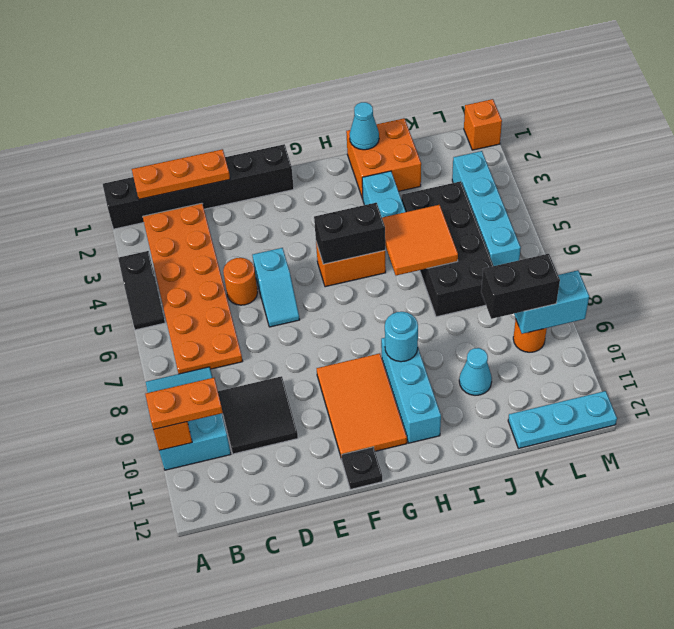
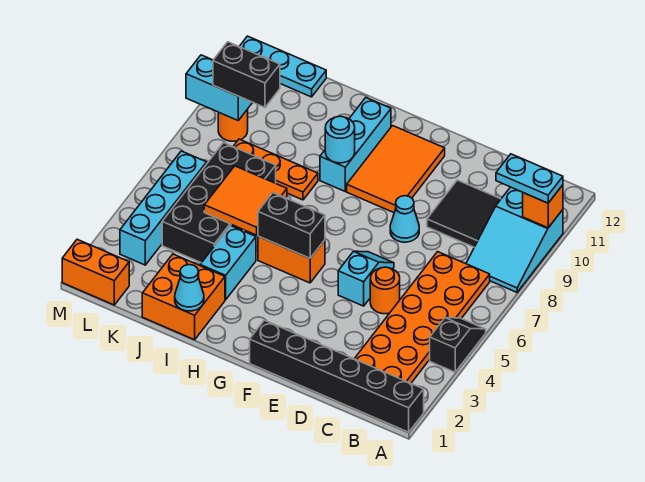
orange plate A10:B10 level 3 -> cyan plate A10:B10 level 3
orange plate B1:D1 level 2 -> orange plate I8:K8 level 1
black plate F12 level 1 -> none
cyan cone J10 level 1 -> cyan cone E8 level 1
orange brick M1 level 1 -> orange brick L1:M1 level 1

